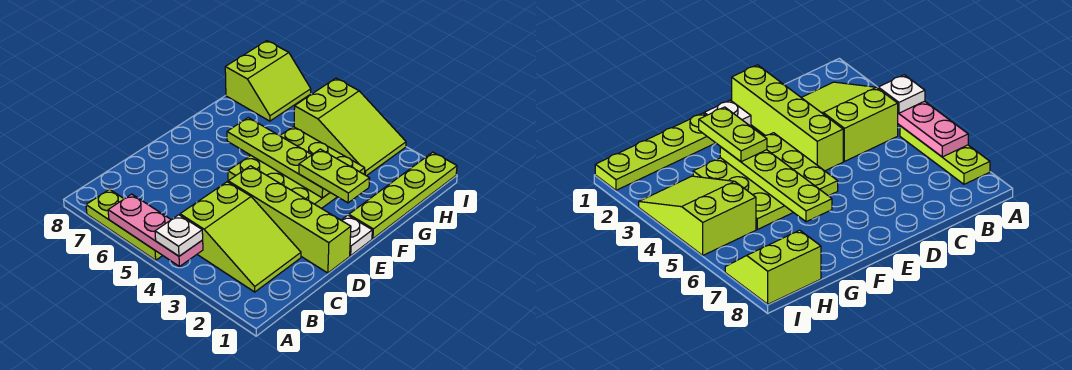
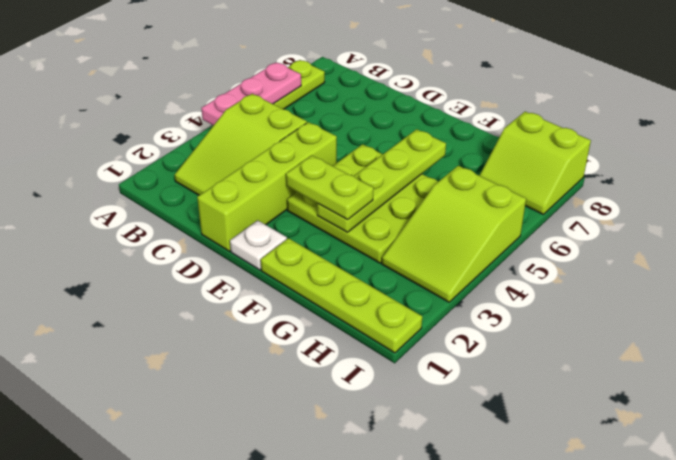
white plate A4 level 3 -> none
lime plate F2:F3 level 3 -> lime plate E3:F3 level 3

